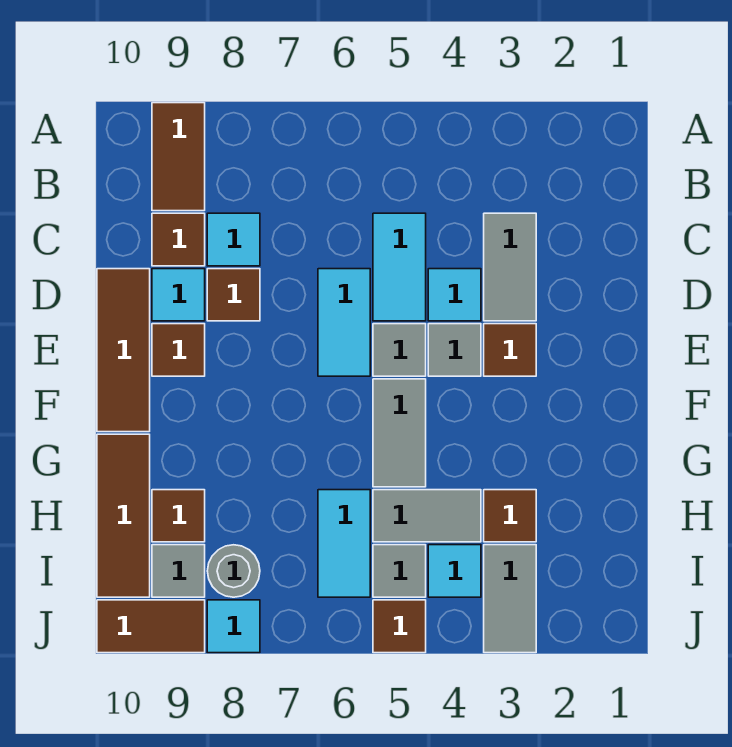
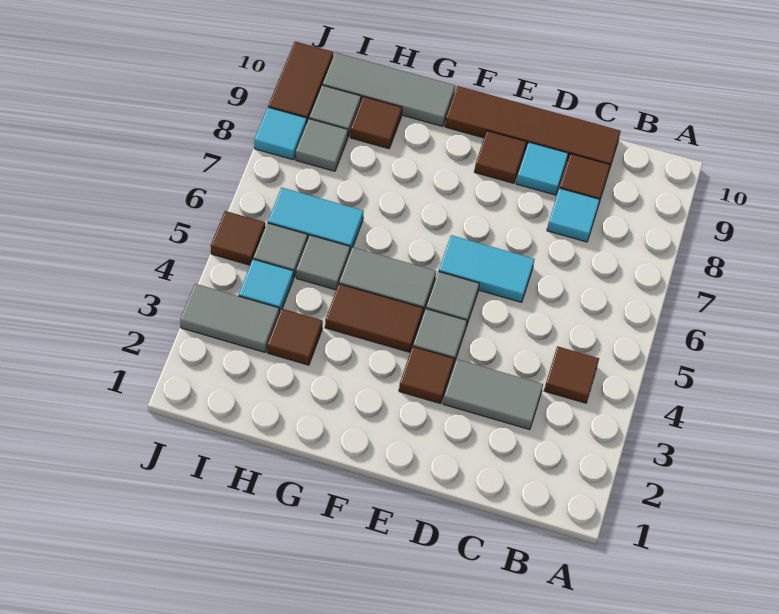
brown tile A9:B9 level 1 -> brown tile F4:G4 level 1
cyan tile C5:D5 level 1 -> none
cyan tile D4 level 1 -> none
brown tile D8 level 1 -> brown tile B4 level 1
brown tile D10:F10 level 1 -> brown tile C10:F10 level 1
brown tile G10:I10 level 1 -> grey tile G10:I10 level 1
grey tile H4:H5 level 1 -> grey tile H5 level 1
grey round brick I8 level 1 -> grey tile I8 level 1

